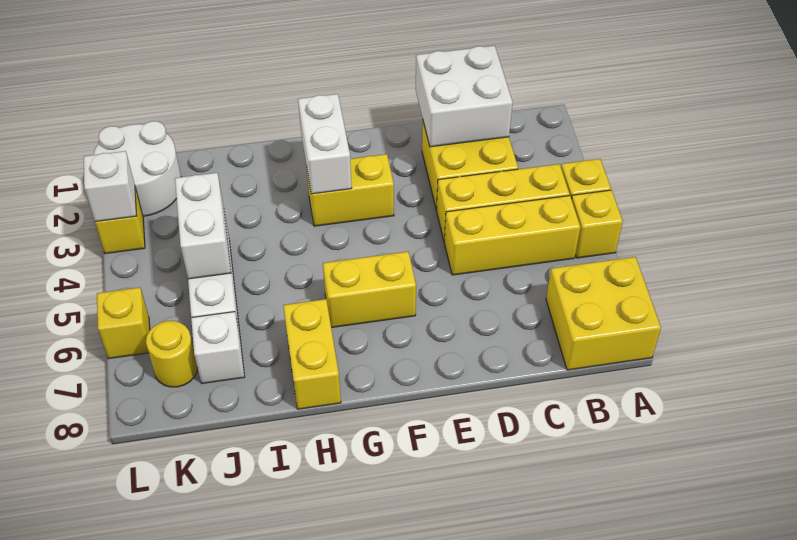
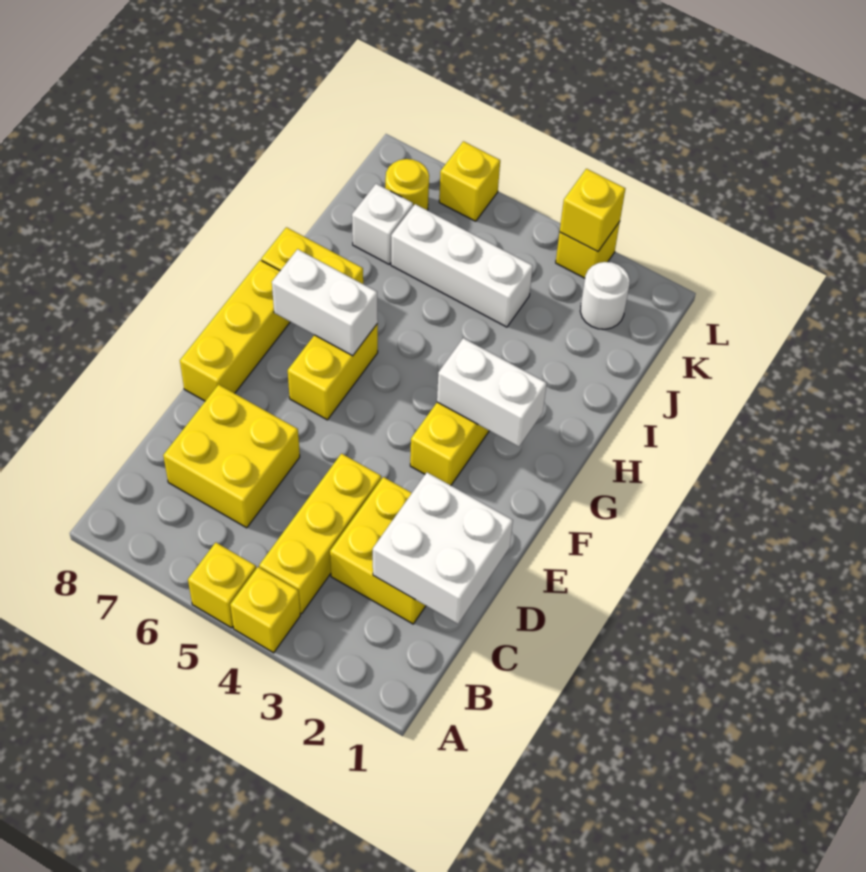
yellow brick A7:B8 level 1 -> yellow brick C6:D7 level 1
yellow brick B5:D5 level 1 -> yellow brick E8:G8 level 1
white brick J4:J5 level 2 -> white brick G6:G7 level 2
white round brick K1:L2 level 1 -> white round brick K2 level 1
white brick L3 level 2 -> yellow brick L3 level 2

